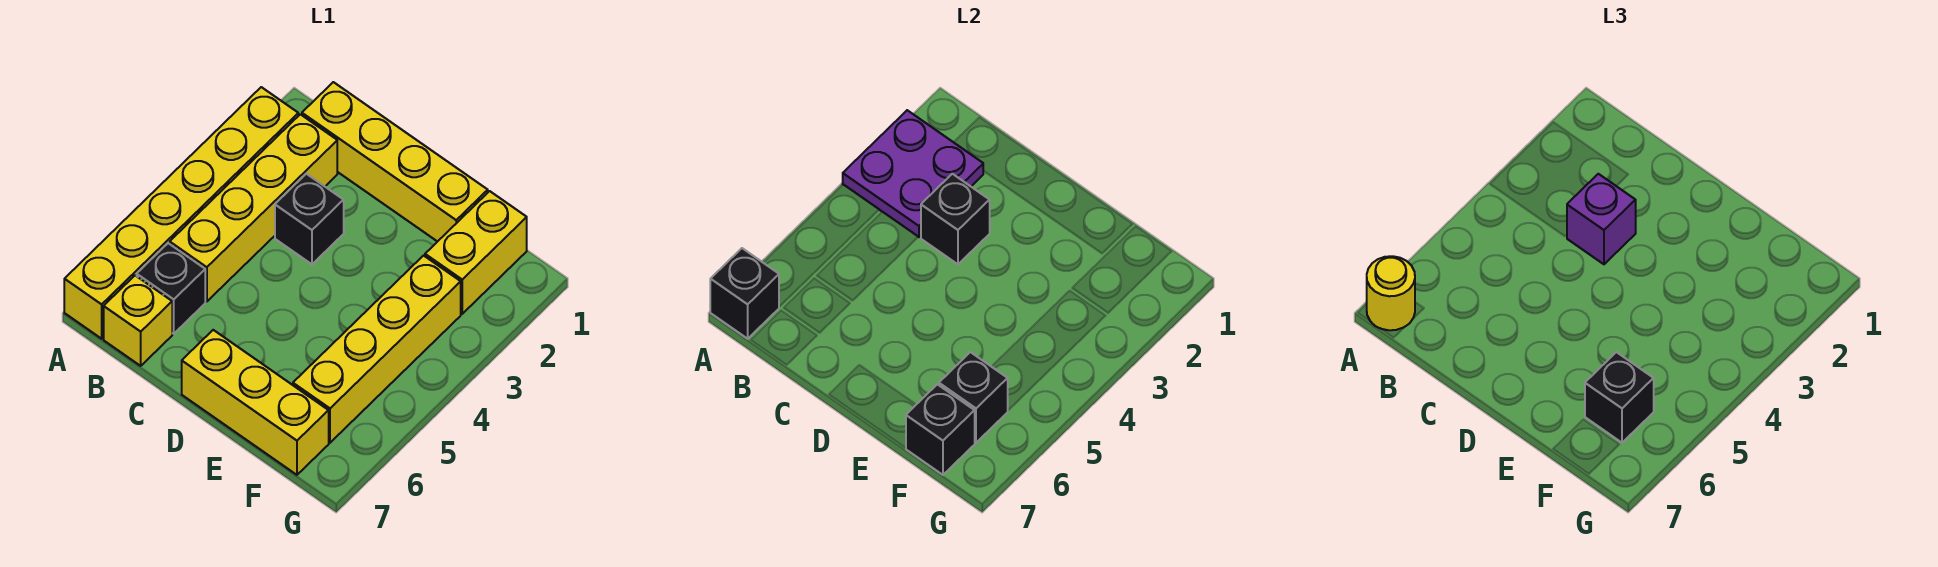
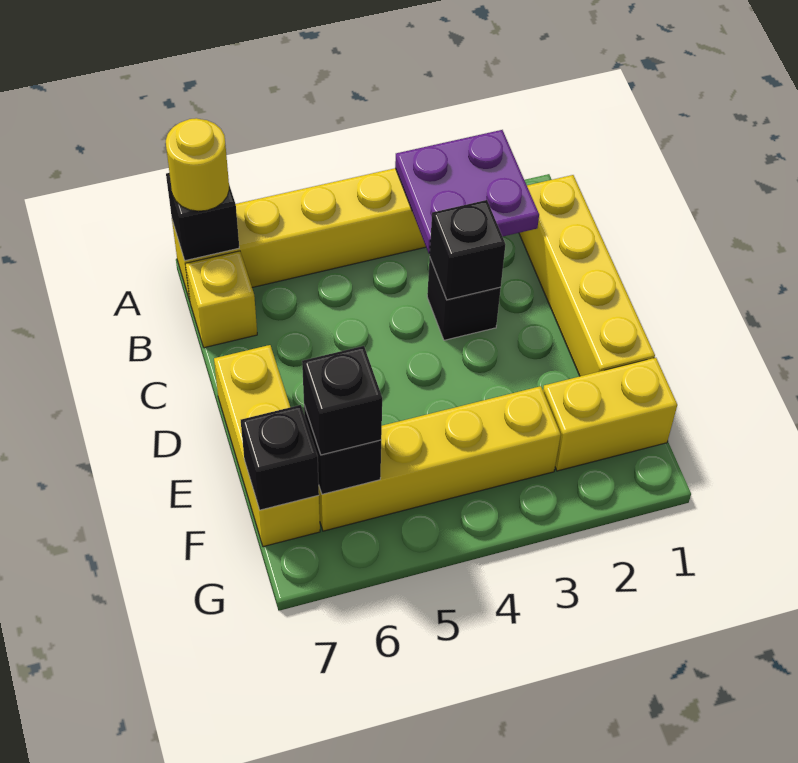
yellow brick B2:B5 level 1 -> none
black brick B6 level 1 -> none
purple brick C3 level 3 -> none

